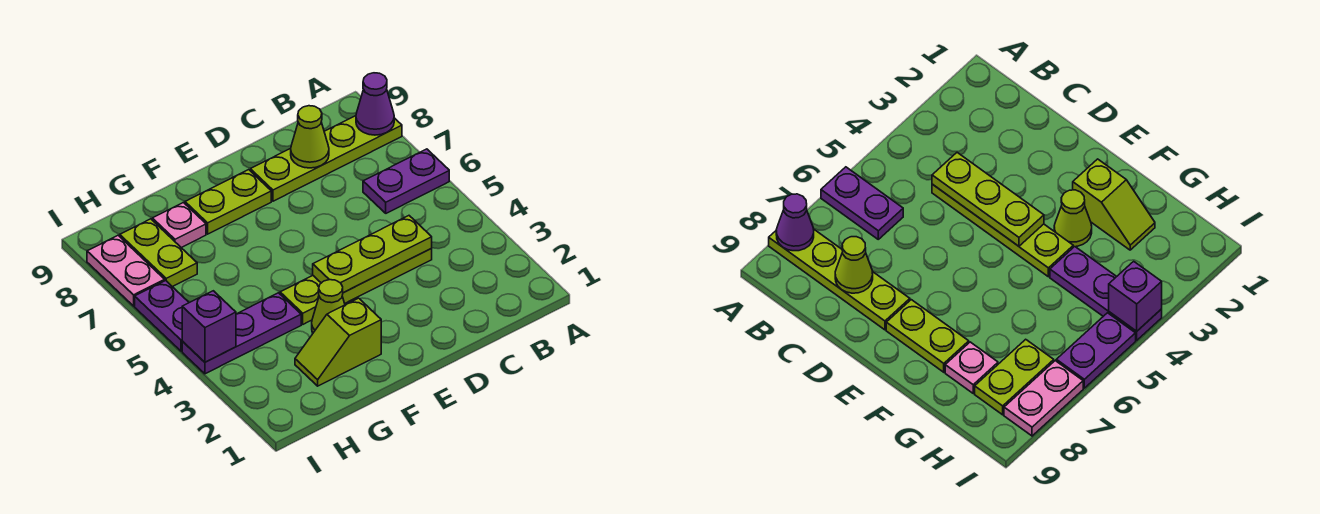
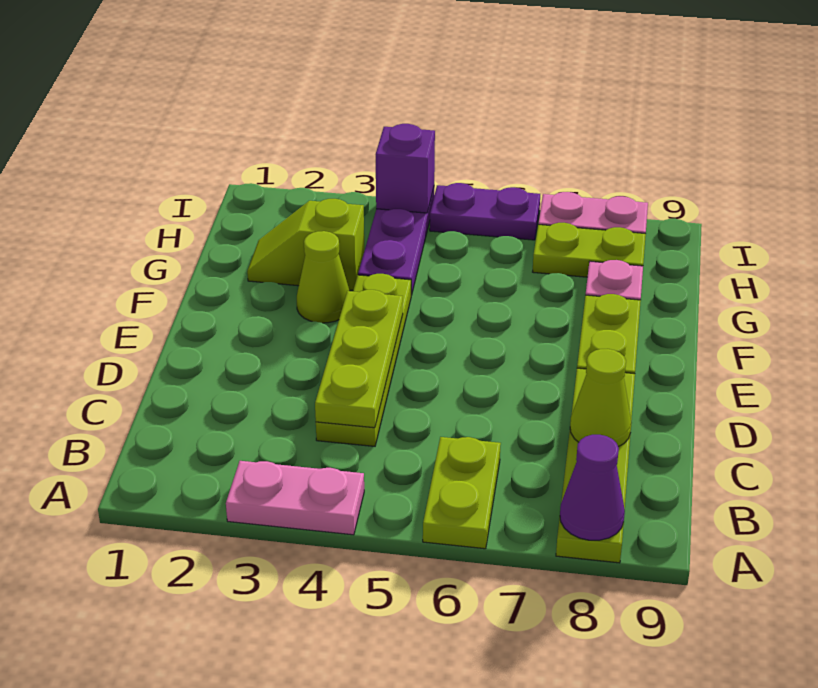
none -> pink plate A3:A4 level 1
purple plate A6:B6 level 1 -> lime plate A6:B6 level 1
lime slope F2:G2 level 1 top F -> lime slope G2:G3 level 1 top 3

